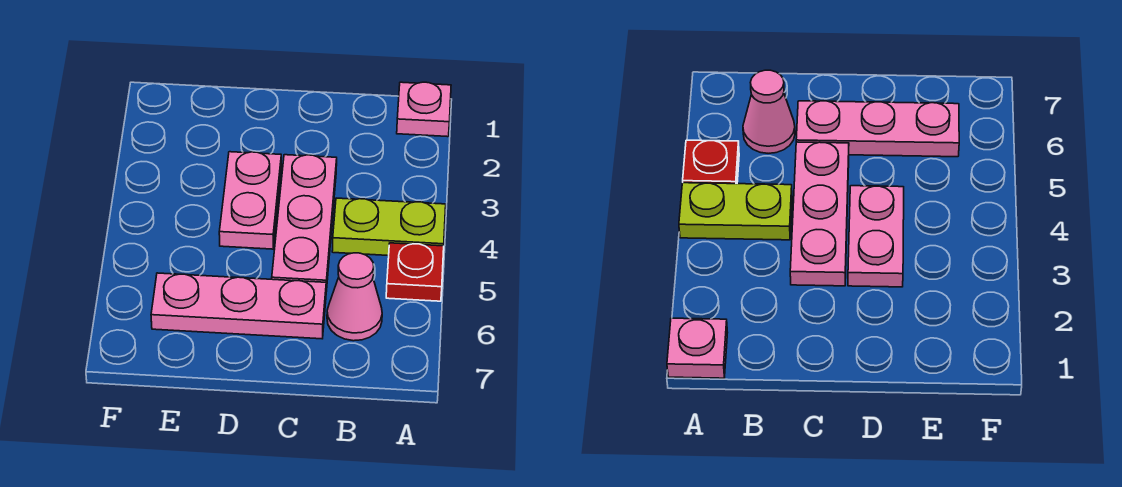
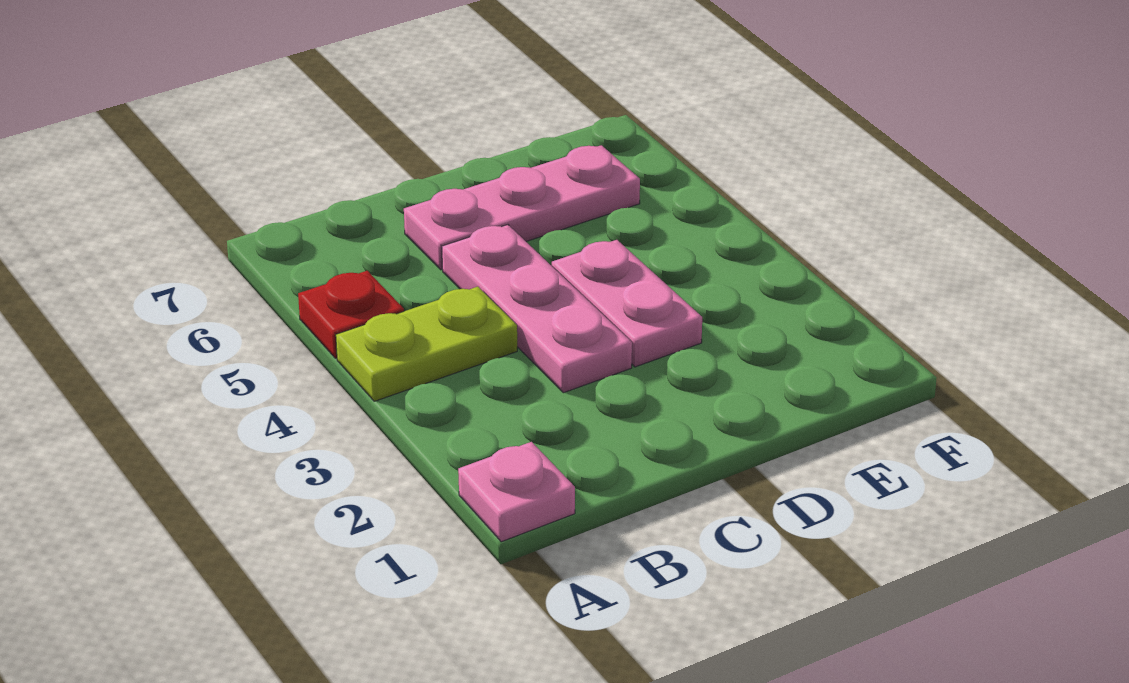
pink cone B6 level 1 -> none

